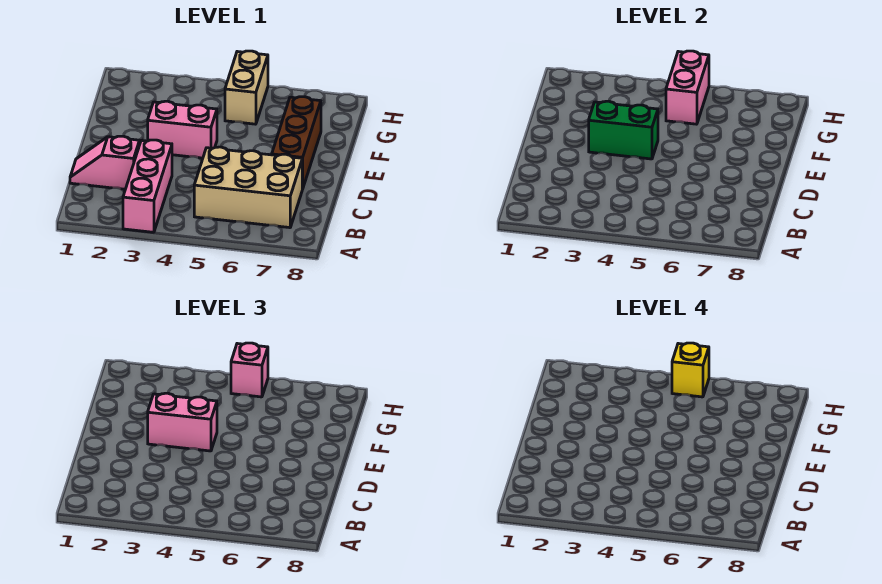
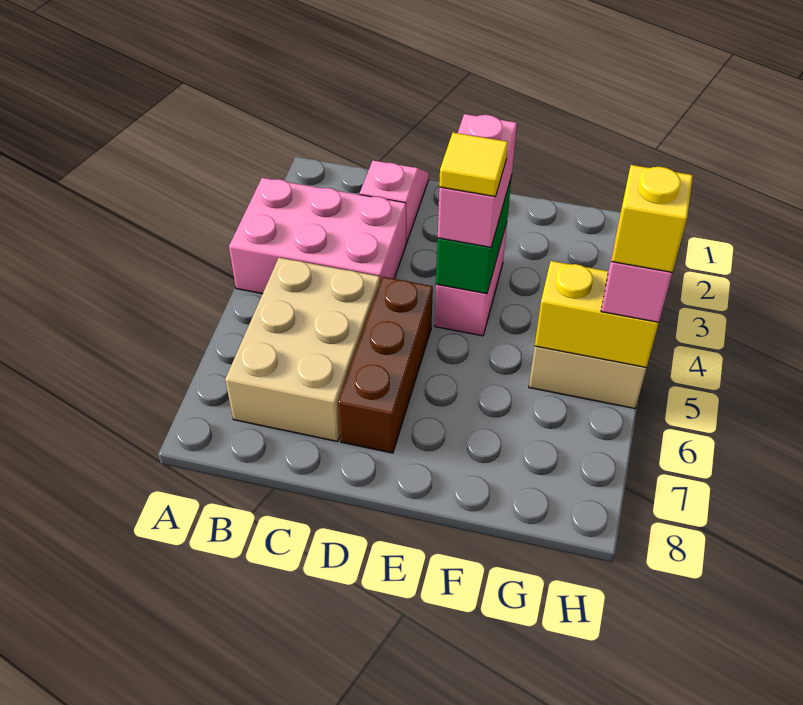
pink brick A3:C3 level 1 -> pink brick A3:C4 level 1
brown brick D7:F7 level 1 -> brown brick D5:D7 level 1
none -> yellow tile E4 level 4
pink brick G5:H5 level 2 -> yellow brick G5:H5 level 2

